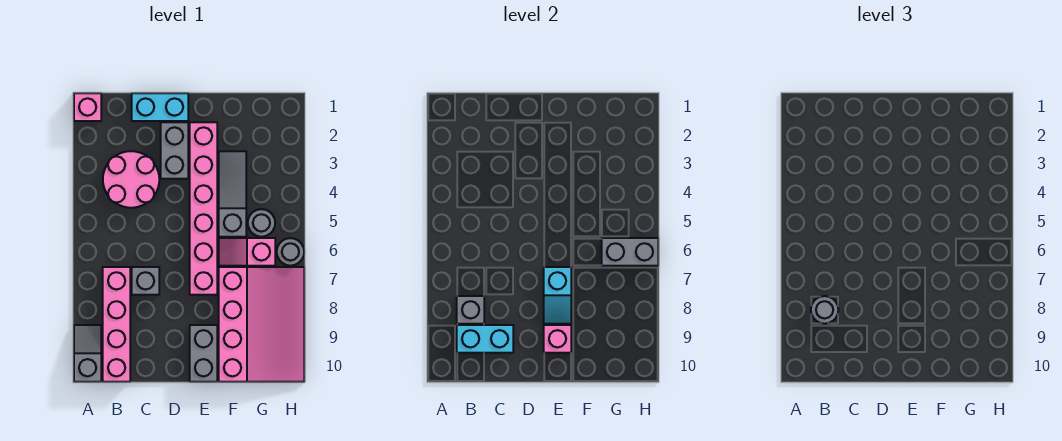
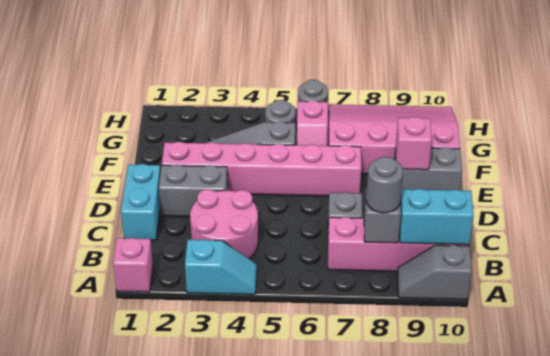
cyan brick B9:C9 level 2 -> cyan brick B9:B10 level 2
cyan slope E7:E8 level 2 top 7 -> cyan slope A3:A4 level 1 top 3
grey brick G6:H6 level 2 -> none

